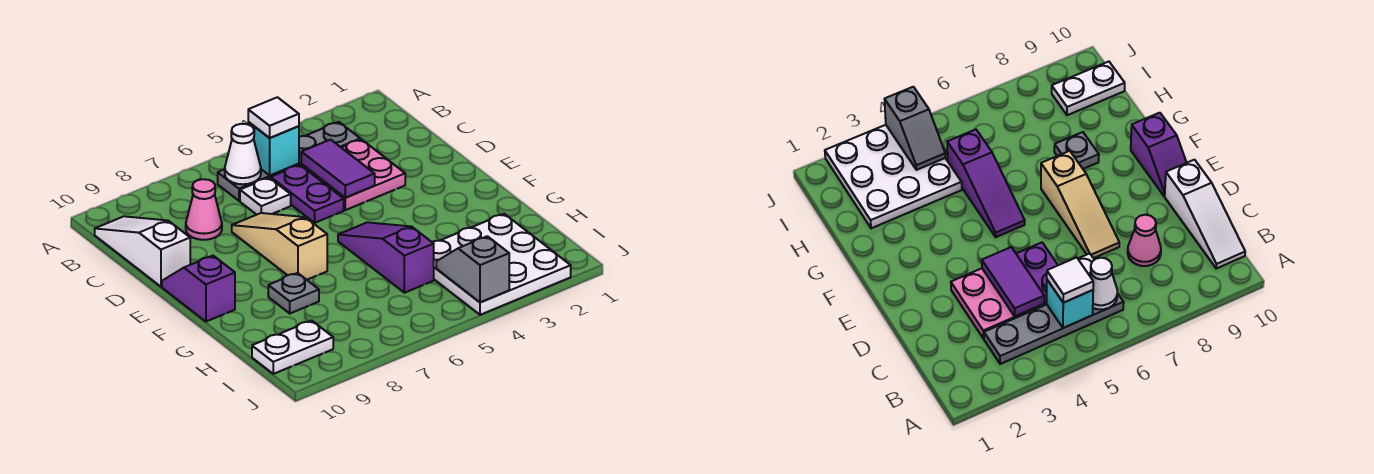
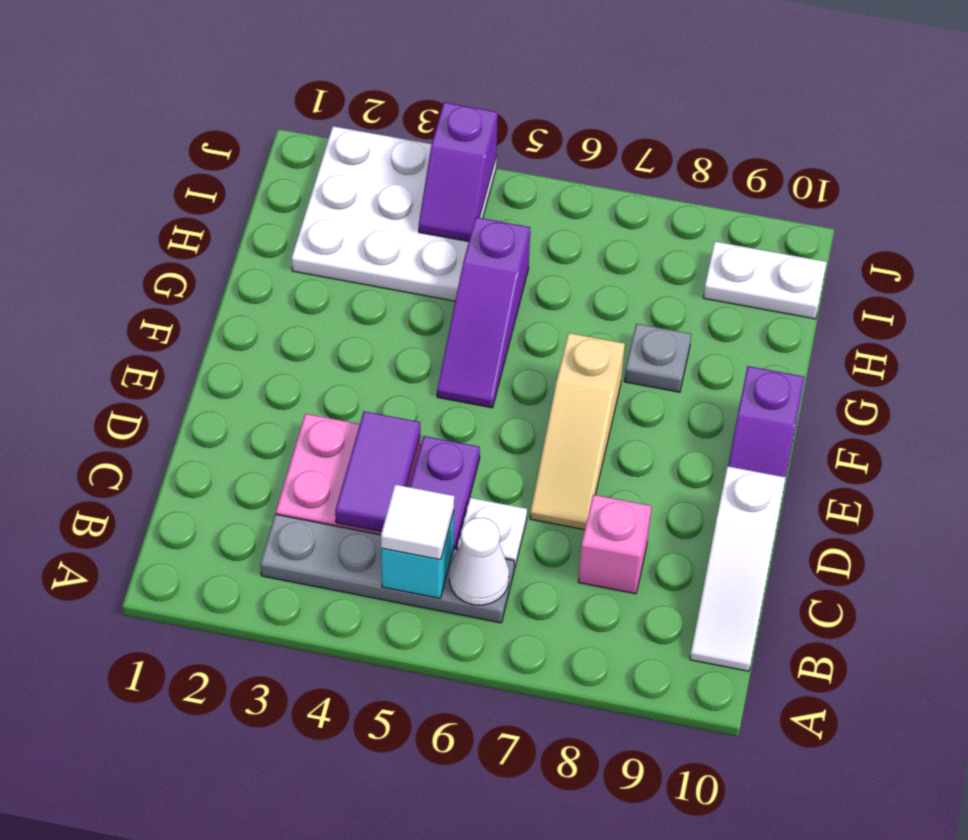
pink cone C8 level 1 -> pink brick C8 level 1
grey slope I4:J4 level 2 top J -> purple slope I4:J4 level 2 top J

